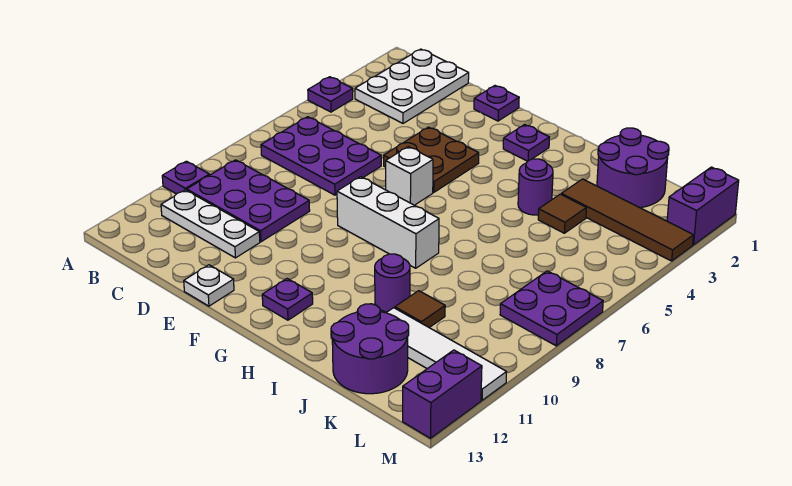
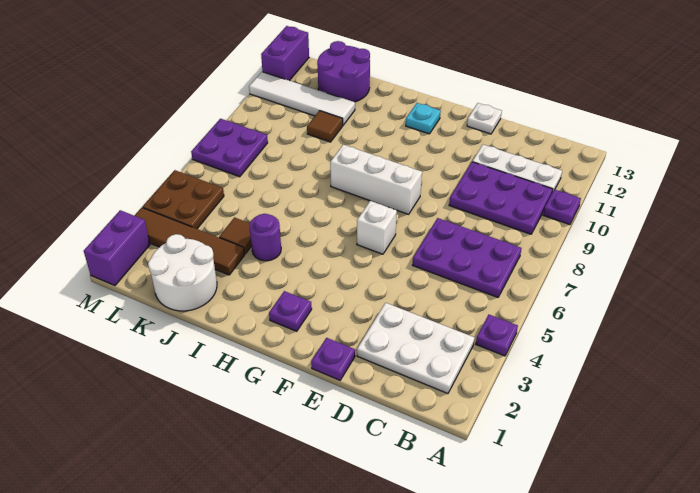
white plate B1:C3 level 1 -> white plate B2:D3 level 1
brown plate E4:F5 level 1 -> brown plate L4:M5 level 1
purple plate G12 level 1 -> cyan plate G12 level 1
purple round brick I10 level 1 -> none
purple round brick J1:K2 level 1 -> white round brick J1:K2 level 1

